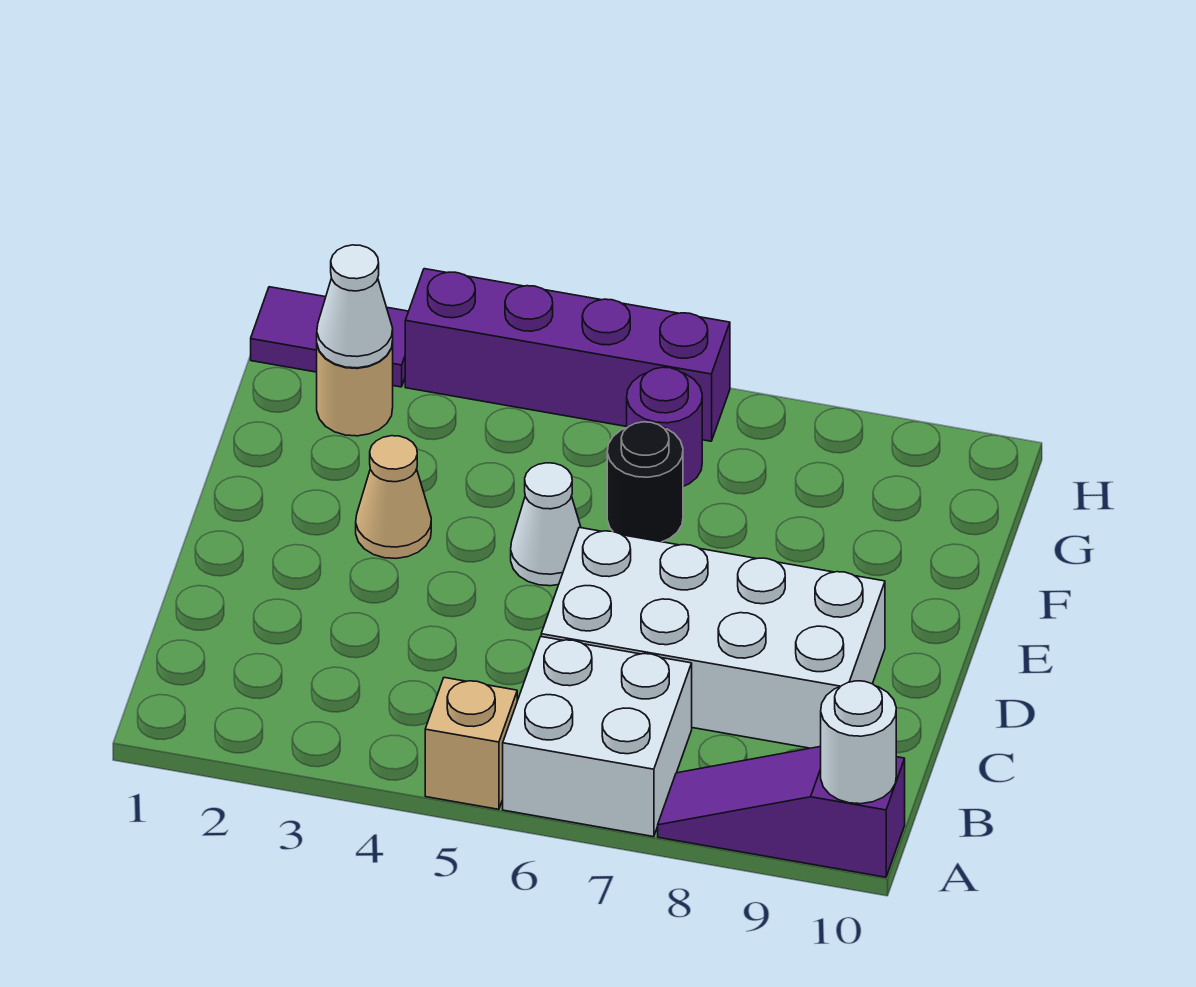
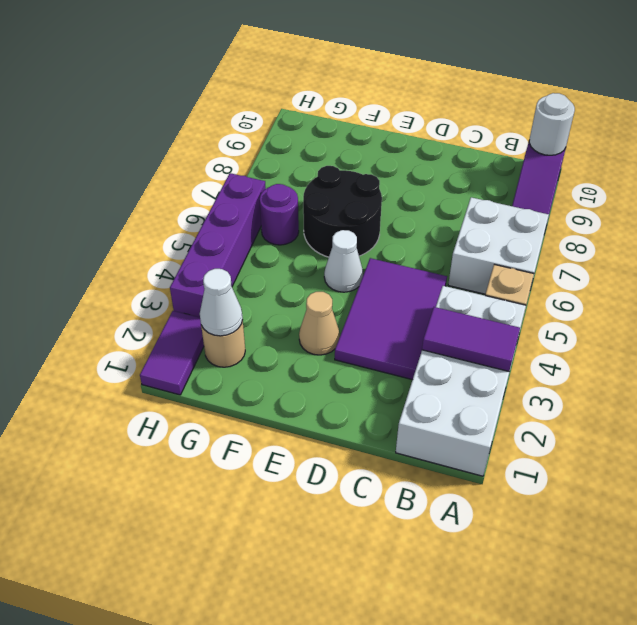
none -> purple tile A3:B3 level 2
none -> purple tile C3:D5 level 1
white brick C6:D9 level 1 -> white brick A1:B4 level 1
black round brick F6 level 1 -> black round brick E6:F7 level 1

